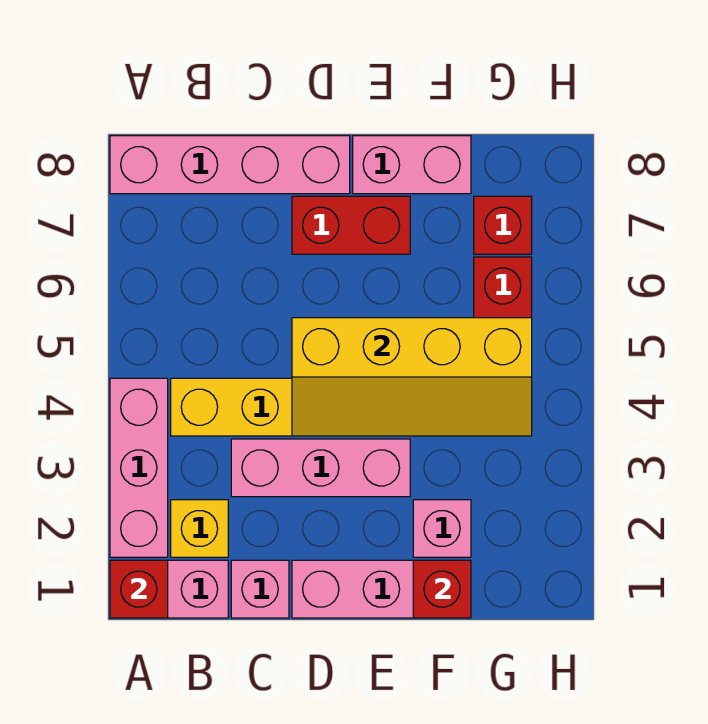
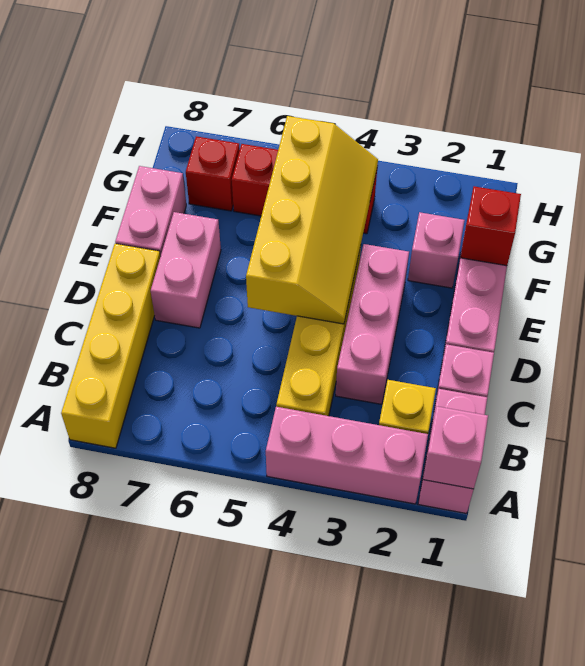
red brick A1 level 2 -> pink brick A1 level 2
pink brick A8:D8 level 1 -> yellow brick A8:D8 level 1
red brick D7:E7 level 1 -> pink brick D7:E7 level 1

